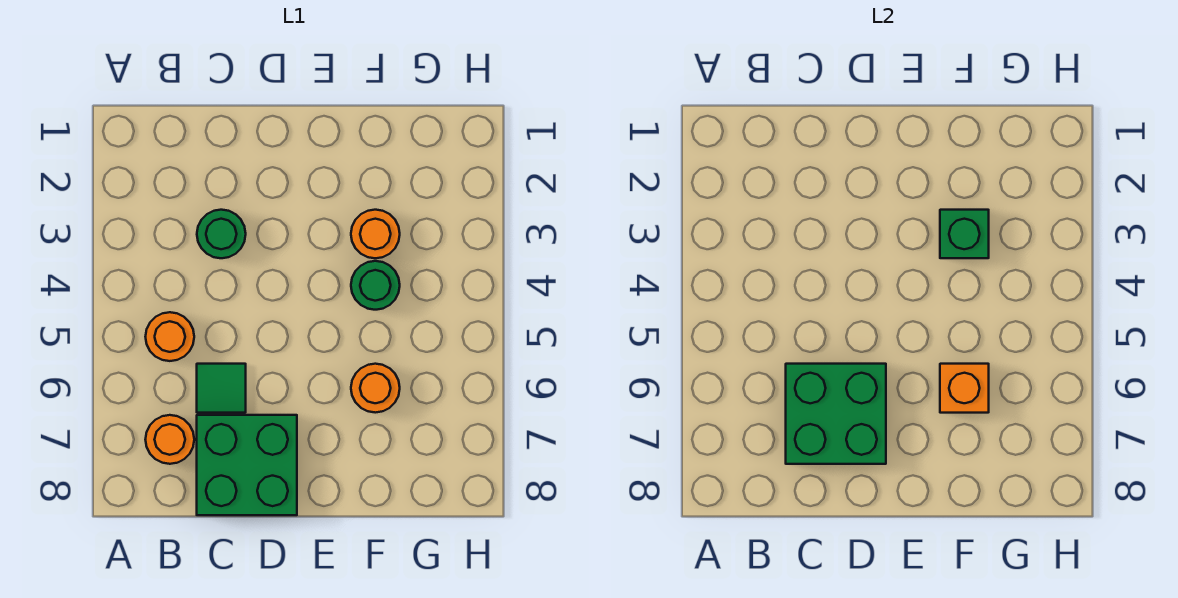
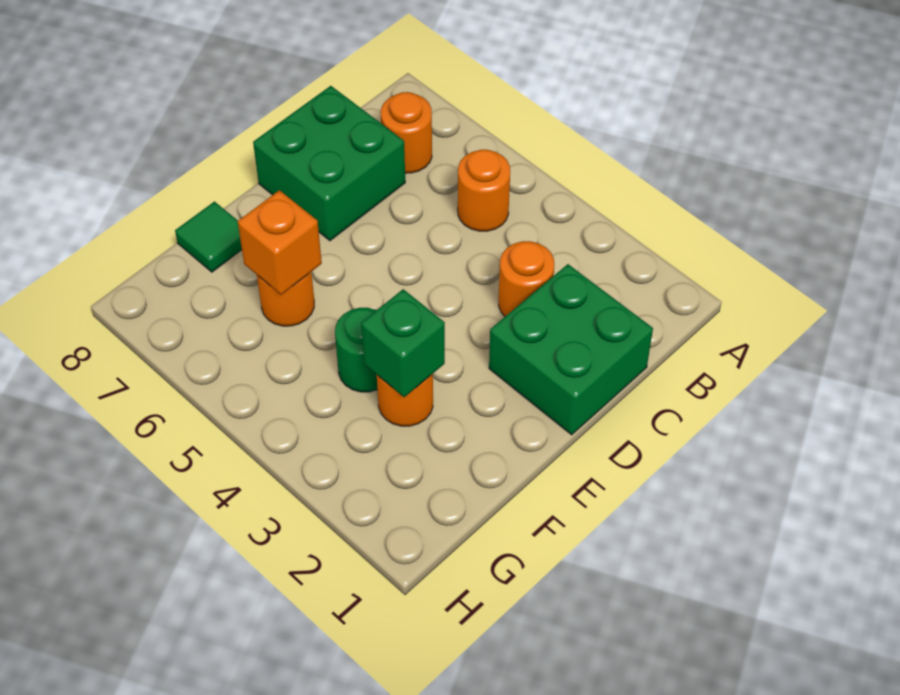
green round brick C3 level 1 -> orange round brick C3 level 1
green tile C6 level 1 -> green tile F8 level 1
green brick C6:D7 level 2 -> green brick C1:D2 level 1

